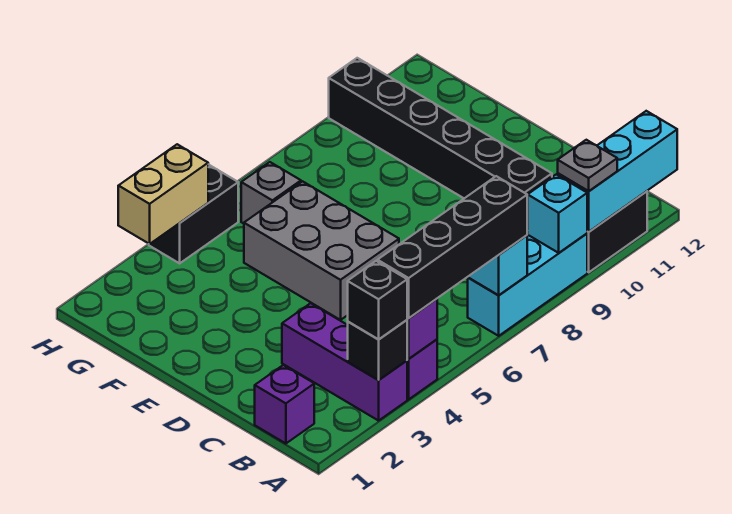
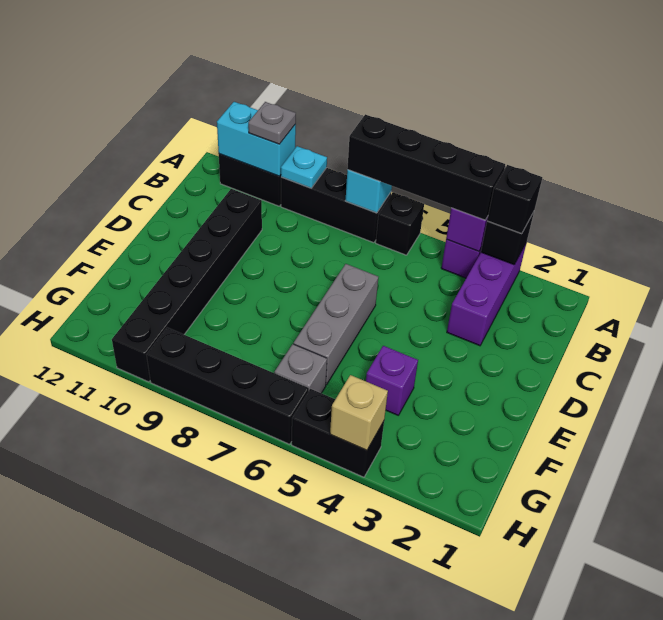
none -> black brick A6 level 1
cyan brick A7:A9 level 1 -> black brick A7:A9 level 1
cyan brick A9 level 2 -> cyan plate A9 level 2
cyan brick A10:A12 level 2 -> cyan brick A10:A11 level 2
purple brick B1 level 1 -> purple brick F4 level 1
grey brick D5:F6 level 1 -> grey brick D6:F6 level 1
tan brick H3:H4 level 2 -> tan brick H4 level 2
none -> black brick H6:H9 level 1

